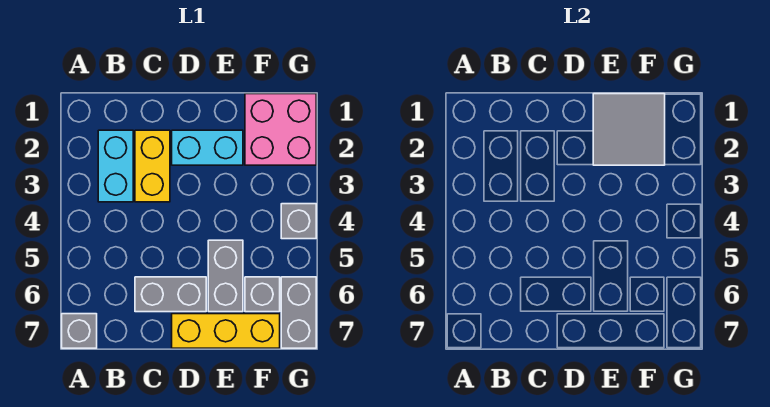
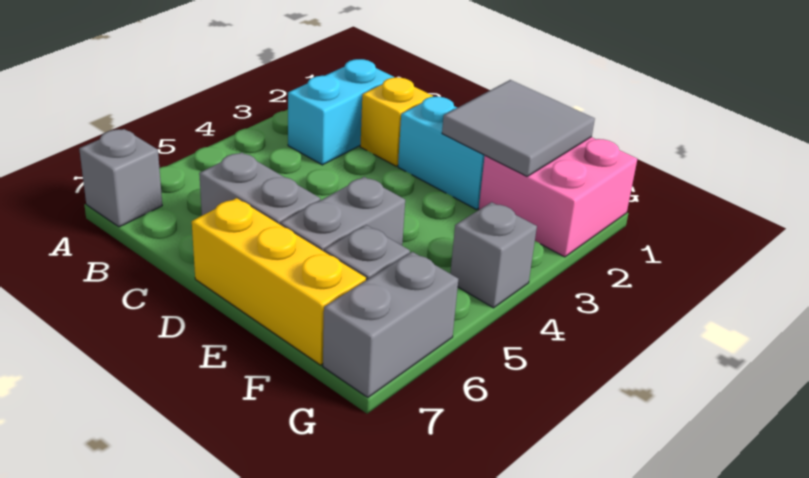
yellow brick C2:C3 level 1 -> yellow brick C2 level 1

